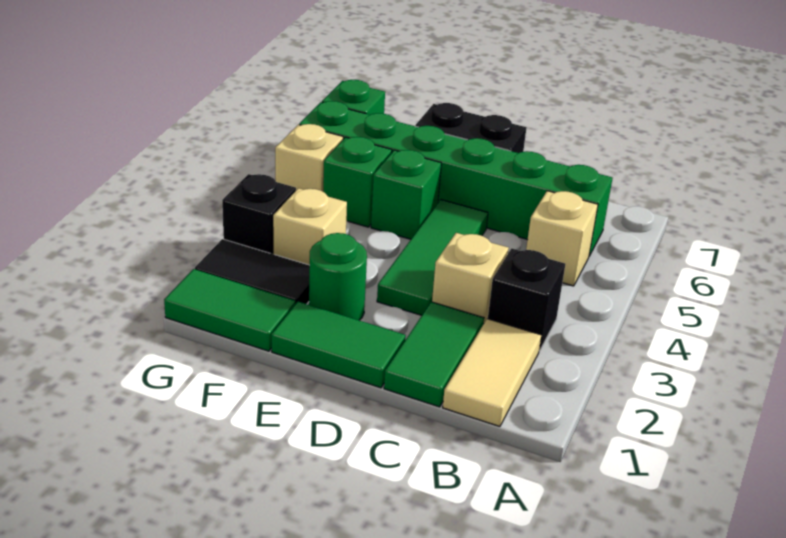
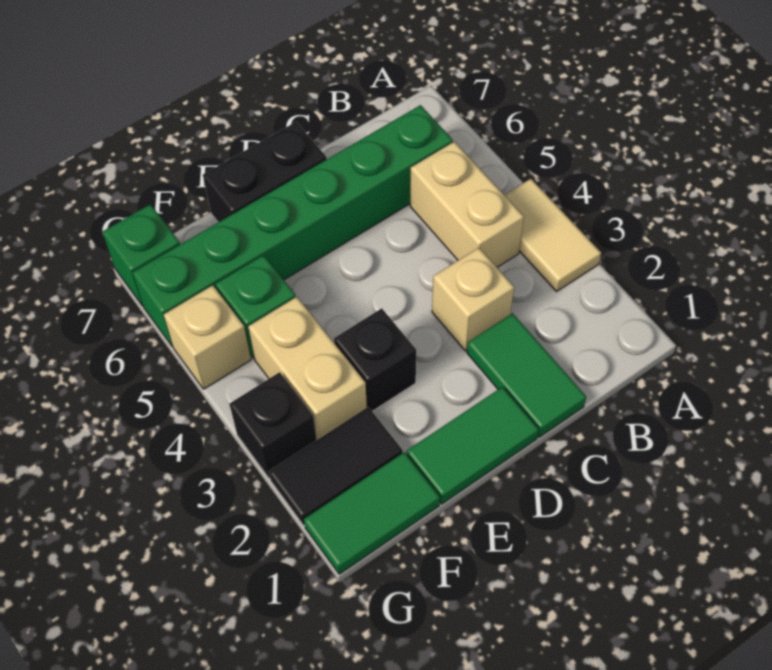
tan tile B1:B2 level 1 -> tan tile A3:A4 level 1
black brick B3 level 1 -> black brick E3 level 1
tan brick B5 level 1 -> tan brick B4:B5 level 1
green tile D3:D5 level 1 -> none
green round brick E2 level 1 -> none
green brick E5 level 1 -> none
tan brick F3 level 1 -> tan brick F3:F4 level 1

